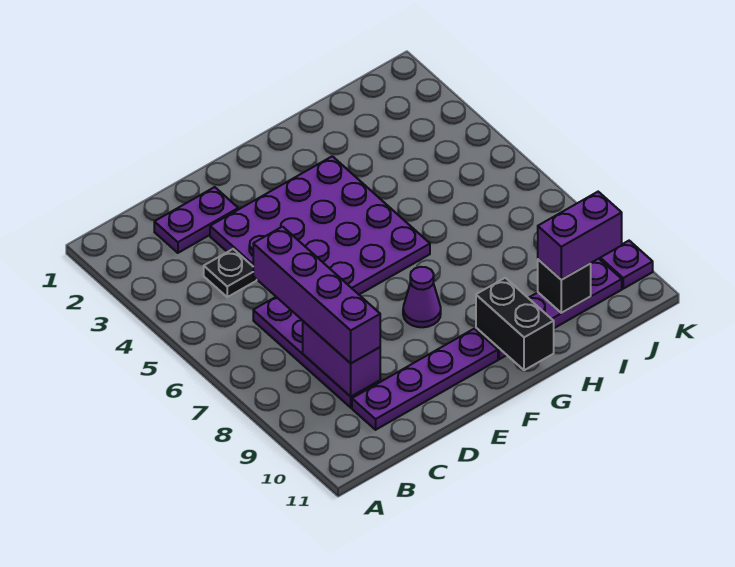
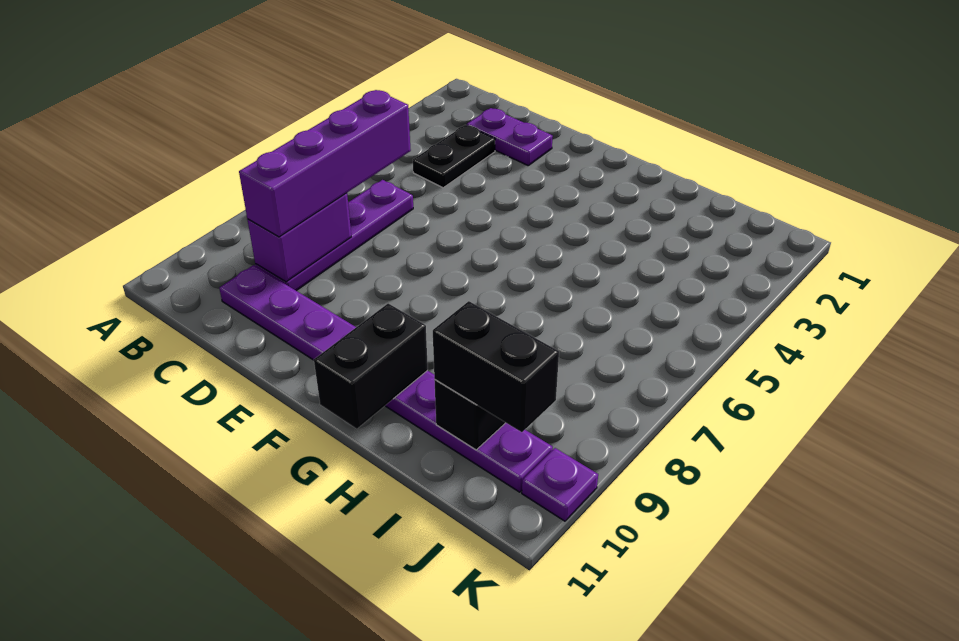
black plate C4 level 1 -> black plate C3:C4 level 1
purple plate D3:G6 level 1 -> none
purple cone F8 level 1 -> none
purple brick I10:J10 level 3 -> black brick I10:J10 level 3

